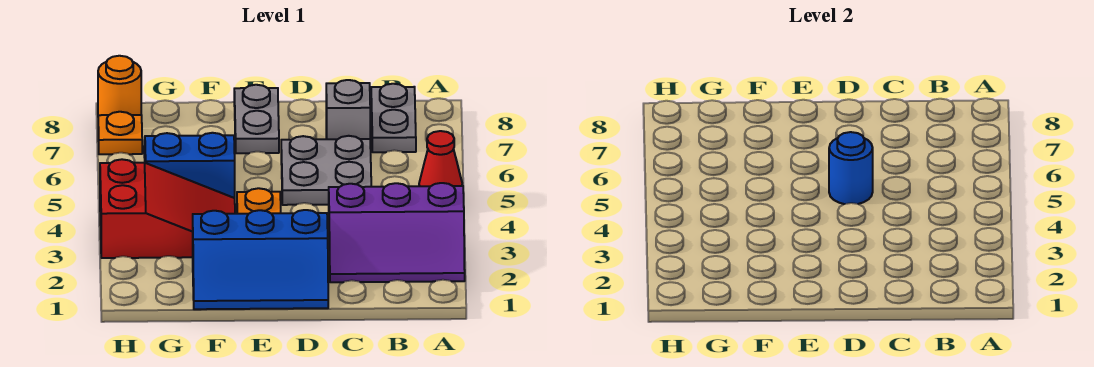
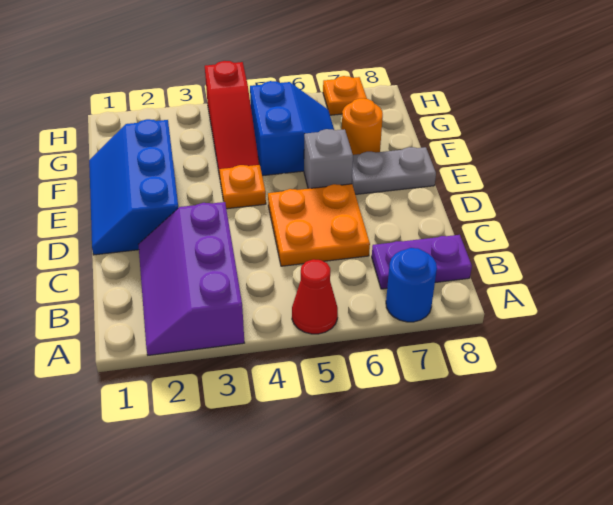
grey plate B7:B8 level 1 -> purple plate B7:B8 level 1
grey plate C5:D6 level 1 -> orange plate C5:D6 level 1
grey brick C7 level 1 -> grey brick E6 level 1
blue round brick D5 level 2 -> blue round brick A7 level 1
red slope F3:H4 level 1 top H -> red slope F4:H4 level 1 top H
orange round brick H8 level 1 -> orange round brick F7 level 1

